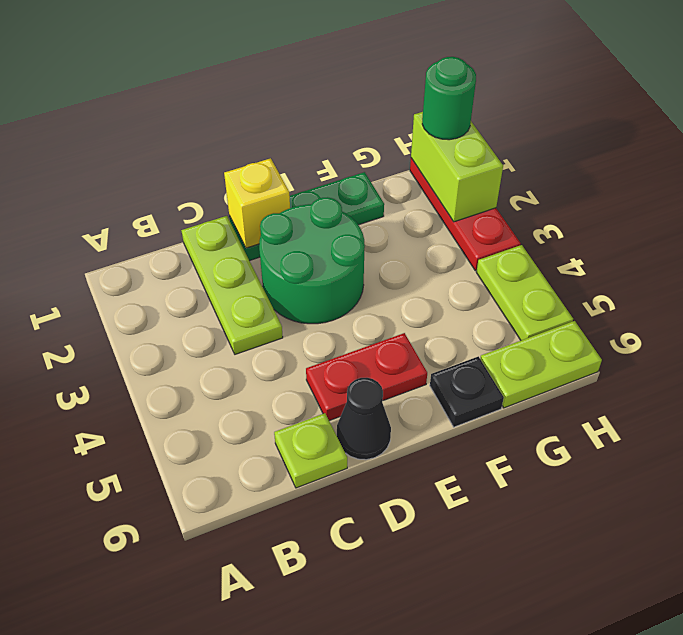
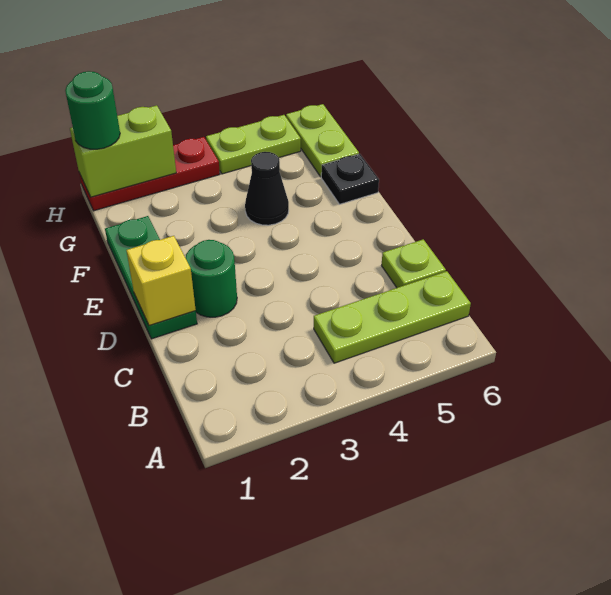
lime plate C1:C3 level 1 -> lime plate B4:B6 level 1
green round brick D2:E3 level 1 -> green round brick D2 level 1
red plate D5:E5 level 1 -> none
black cone D6 level 1 -> black cone F4 level 1

